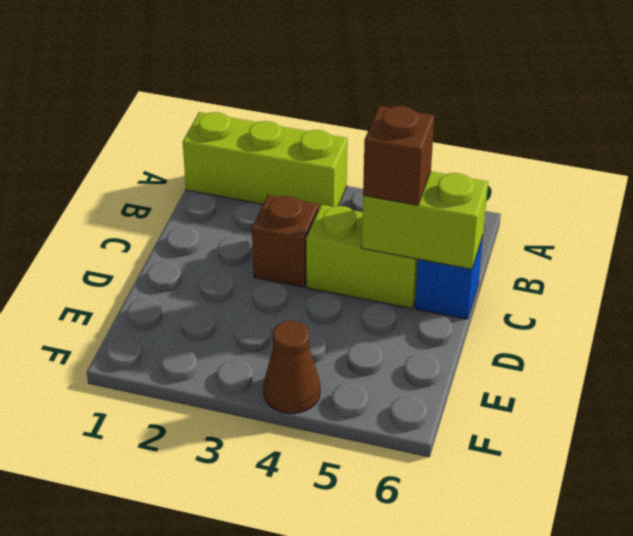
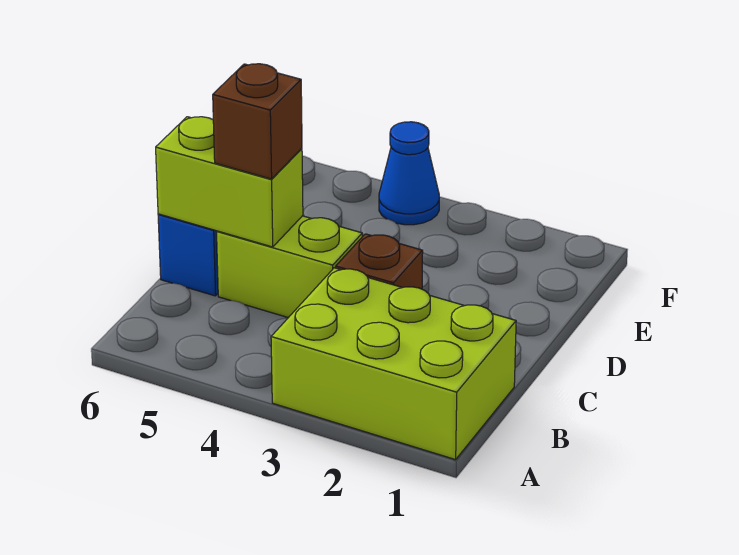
lime brick A1:A3 level 1 -> lime brick A1:B3 level 1
brown cone F4 level 1 -> blue cone F4 level 1

